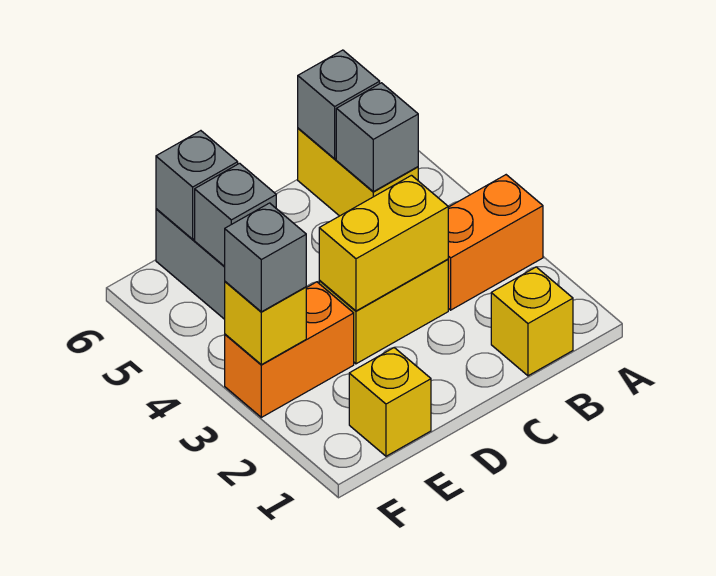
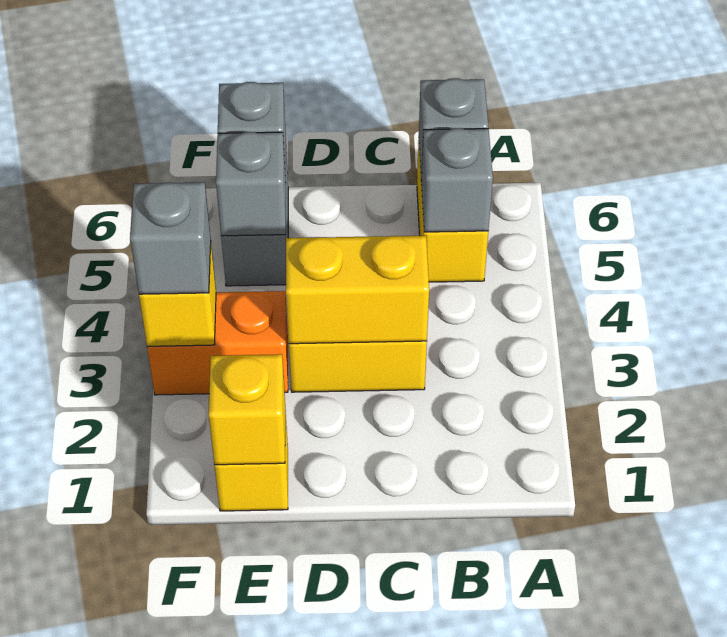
orange brick A3:B3 level 1 -> none
yellow brick B1 level 1 -> yellow brick E1 level 2

